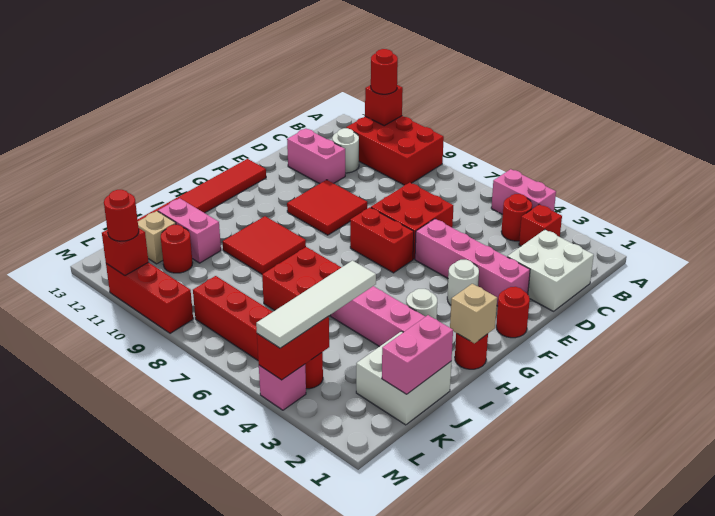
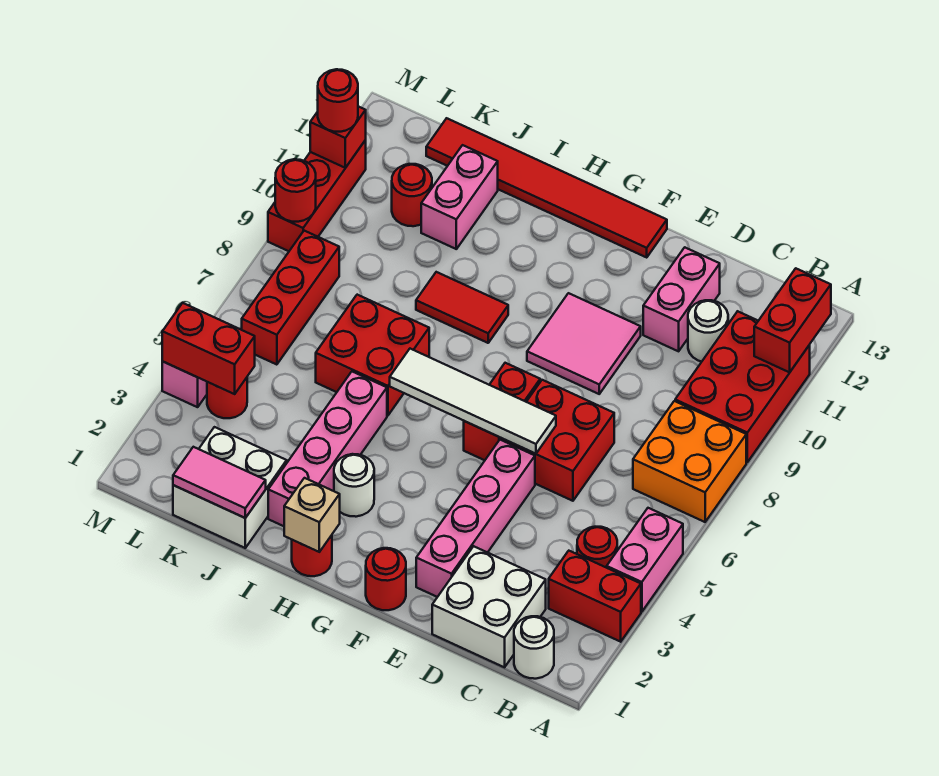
none -> orange brick A7:B8 level 1
red brick A11 level 2 -> red brick A11:A12 level 2
red round brick A11 level 3 -> red round brick M9 level 2
red brick B3 level 1 -> red brick A3:B3 level 1
red tile E9:F10 level 1 -> pink tile E9:F10 level 1
white round brick F3 level 1 -> white round brick B1 level 1
red tile H9:I10 level 1 -> red tile H9:I9 level 1
pink brick J1:K1 level 2 -> pink tile J1:K1 level 2
white tile J4:M4 level 3 -> white tile E6:H6 level 2
tan brick K12 level 1 -> none

